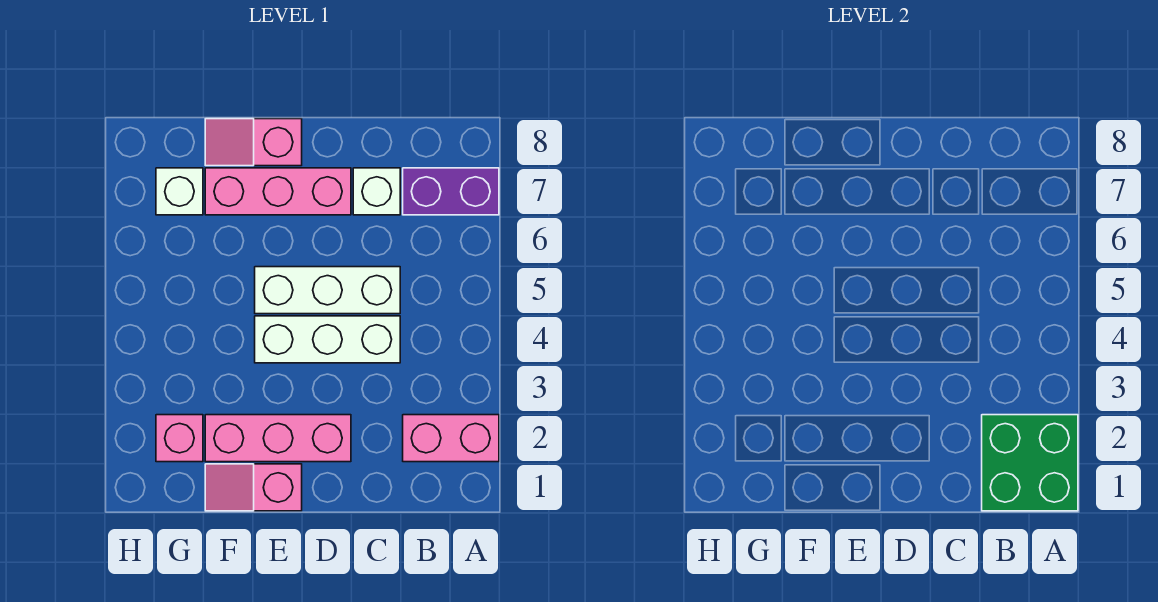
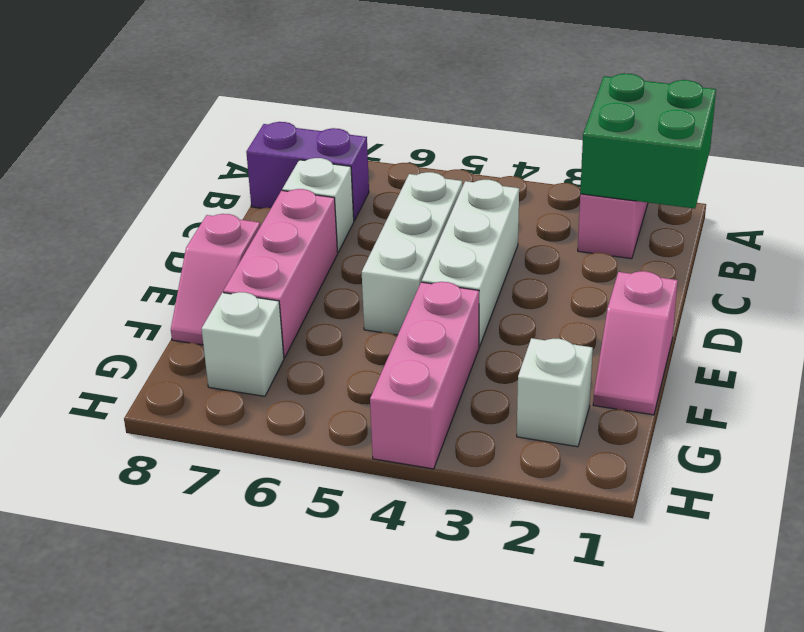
purple brick A7:B7 level 1 -> purple brick B7:B8 level 1
pink brick D2:F2 level 1 -> pink brick F4:H4 level 1
pink brick G2 level 1 -> white brick G2 level 1

